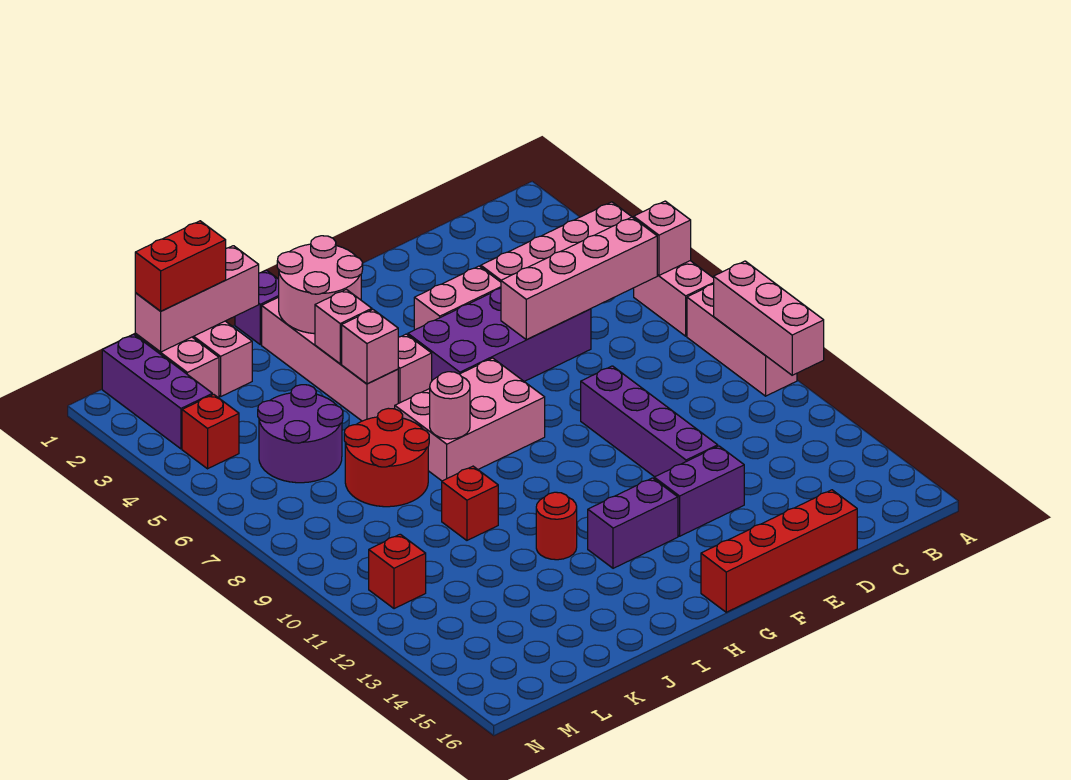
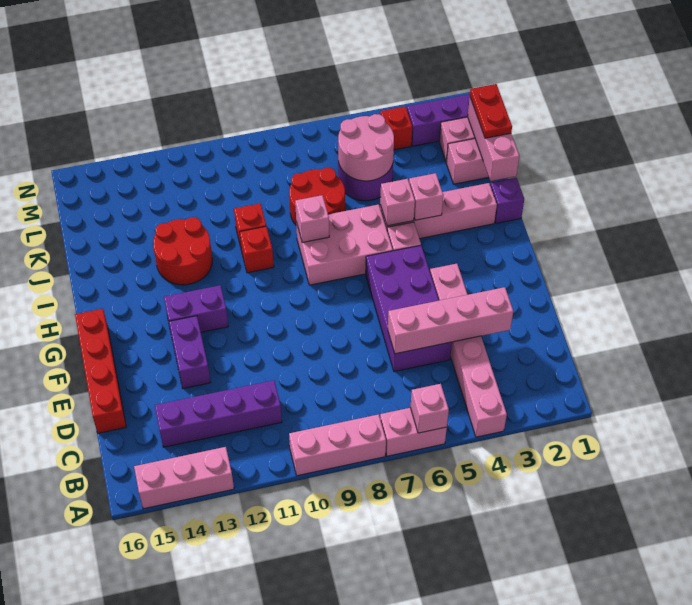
pink brick A9:A11 level 2 -> pink brick A13:A15 level 1
pink brick B6:E6 level 2 -> pink brick D3:D6 level 2
purple brick E9:E12 level 1 -> purple brick C11:C14 level 1
pink brick G7:I8 level 1 -> pink brick H6:I8 level 1
purple brick G13:H13 level 1 -> purple brick G12:G13 level 1
pink round brick H2:I3 level 2 -> pink round brick K5:L6 level 2
pink round brick I8 level 2 -> pink brick I8 level 2
red round brick I12 level 1 -> red round brick I12:J13 level 1
red brick K1:L1 level 3 -> red plate K1:L1 level 3
red brick M11 level 1 -> red brick I10 level 1

